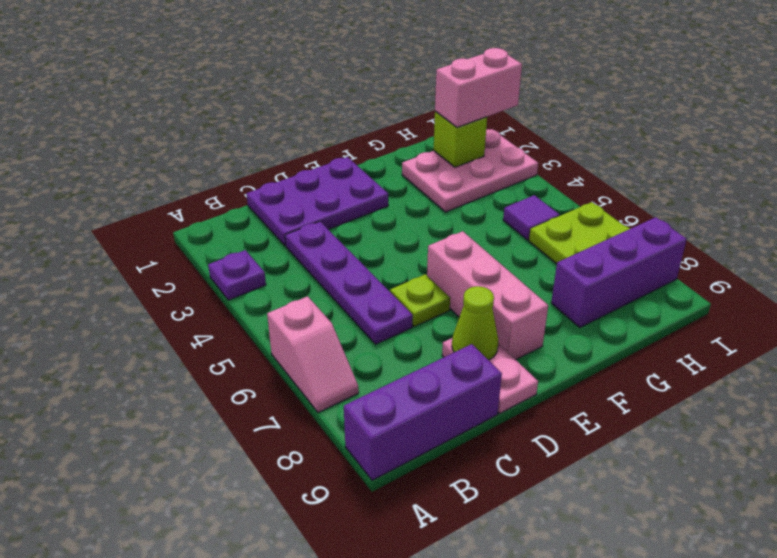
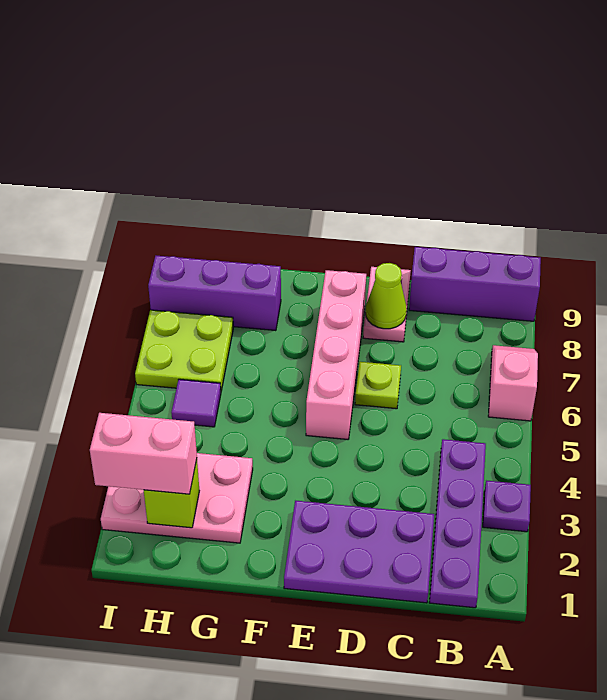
purple plate C3:C6 level 1 -> purple plate B1:B4 level 1
pink brick E6:E8 level 1 -> pink brick E5:E8 level 1

